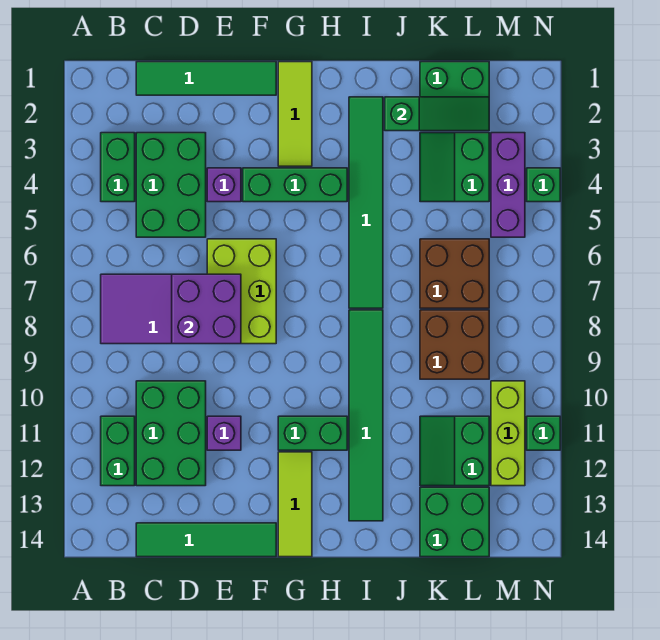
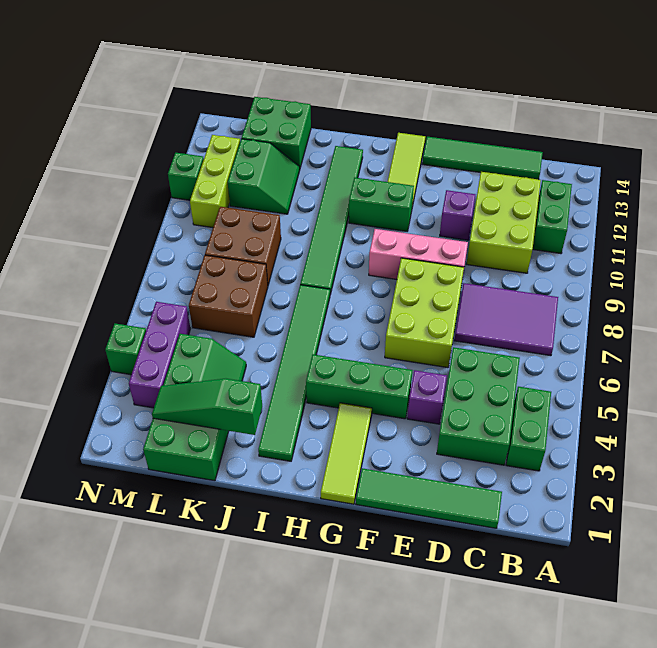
green brick C10:D12 level 1 -> lime brick C10:D12 level 1
purple brick D7:E8 level 2 -> none
none -> pink brick E9:G9 level 1

